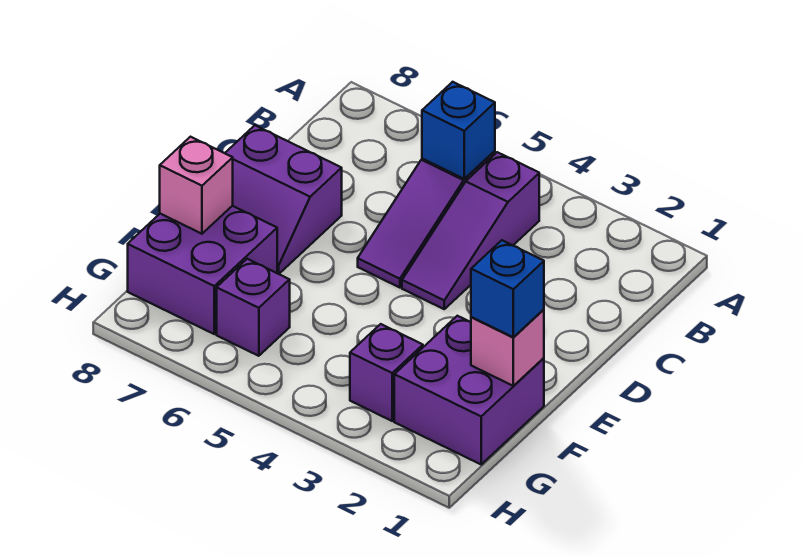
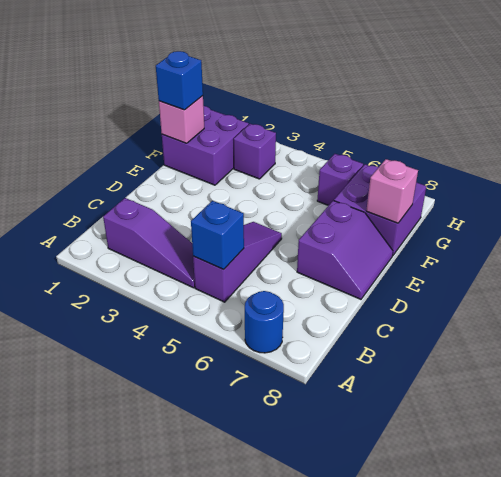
none -> blue round brick A7 level 1
purple slope B4:D4 level 1 top B -> purple slope B2:B4 level 1 top 2
purple slope D7:E8 level 1 top D -> purple slope D7:E8 level 1 top 7

